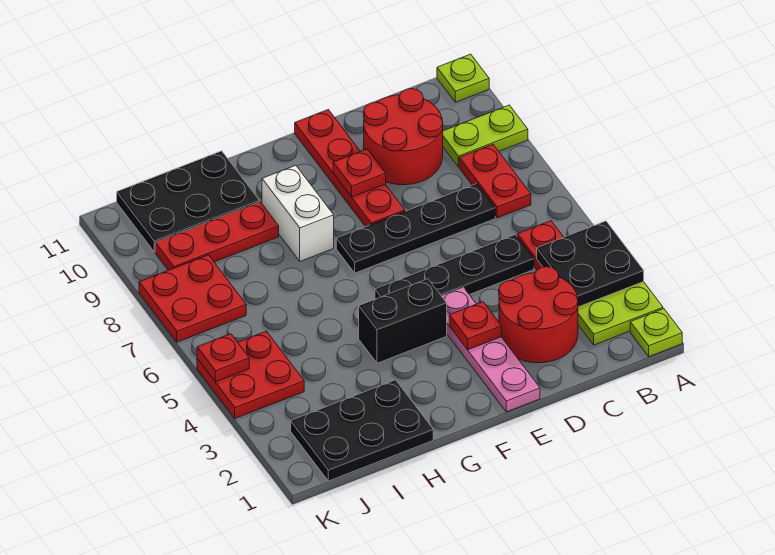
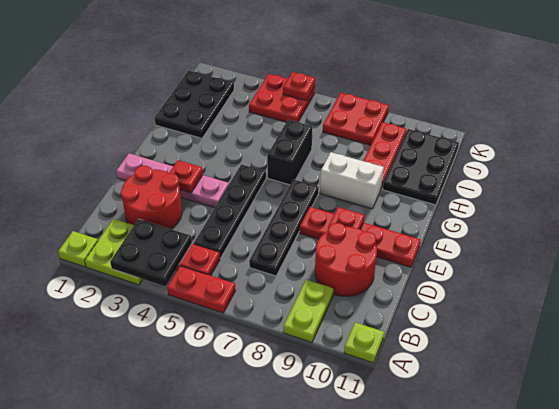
red plate B7:B8 level 1 -> red plate A5:A6 level 1
black brick F4:G4 level 1 -> black brick G6:H6 level 1

